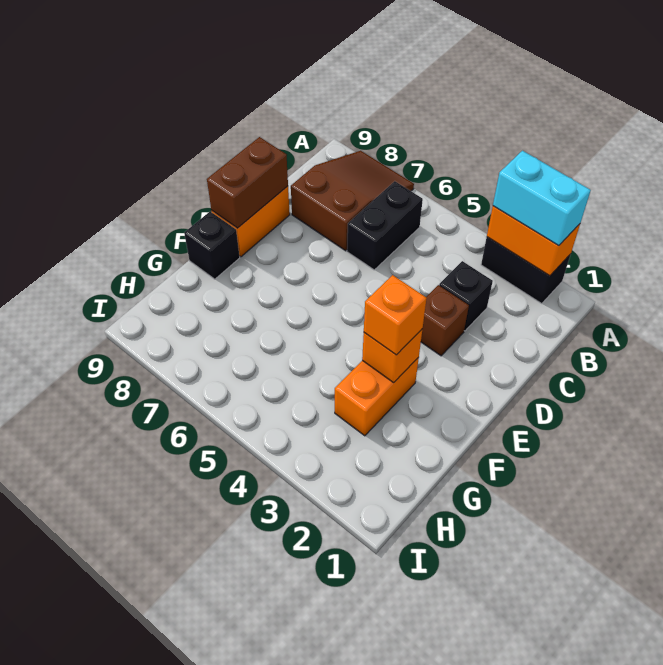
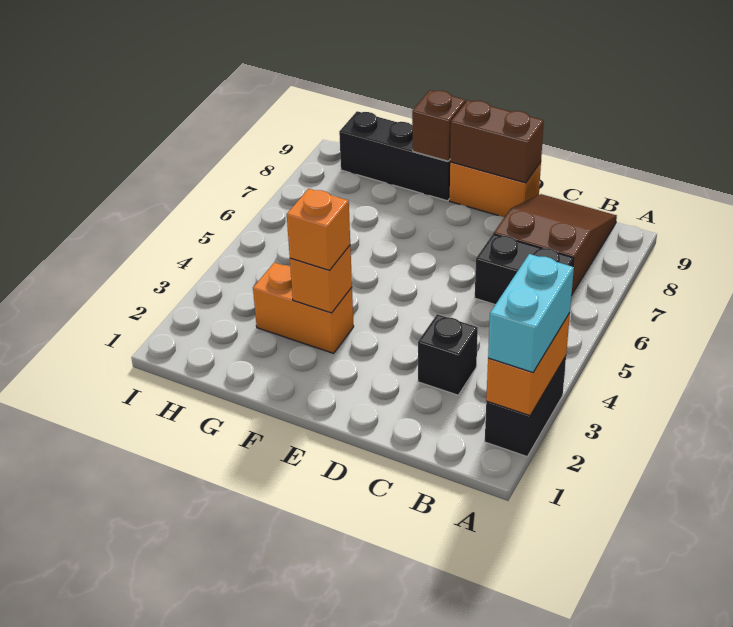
brown slope A7:C8 level 1 top C -> brown slope B7:C9 level 1 top 7
brown brick D3 level 1 -> brown brick F9 level 2
black brick F9 level 1 -> black brick F9:H9 level 1

